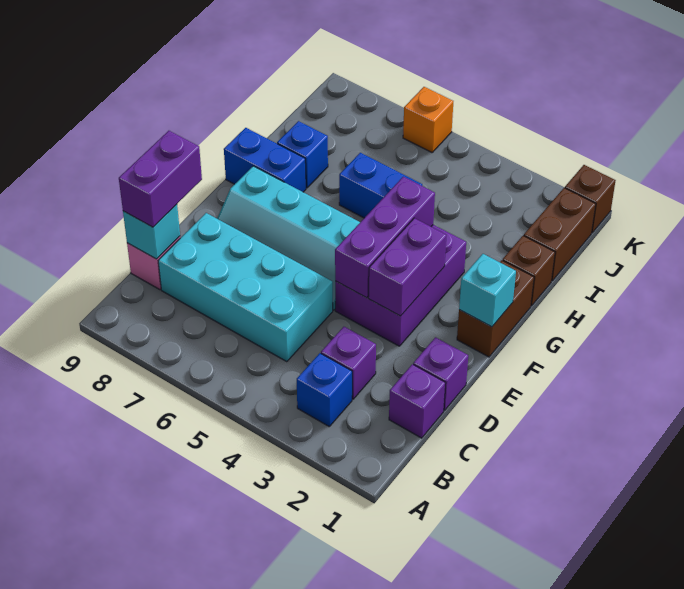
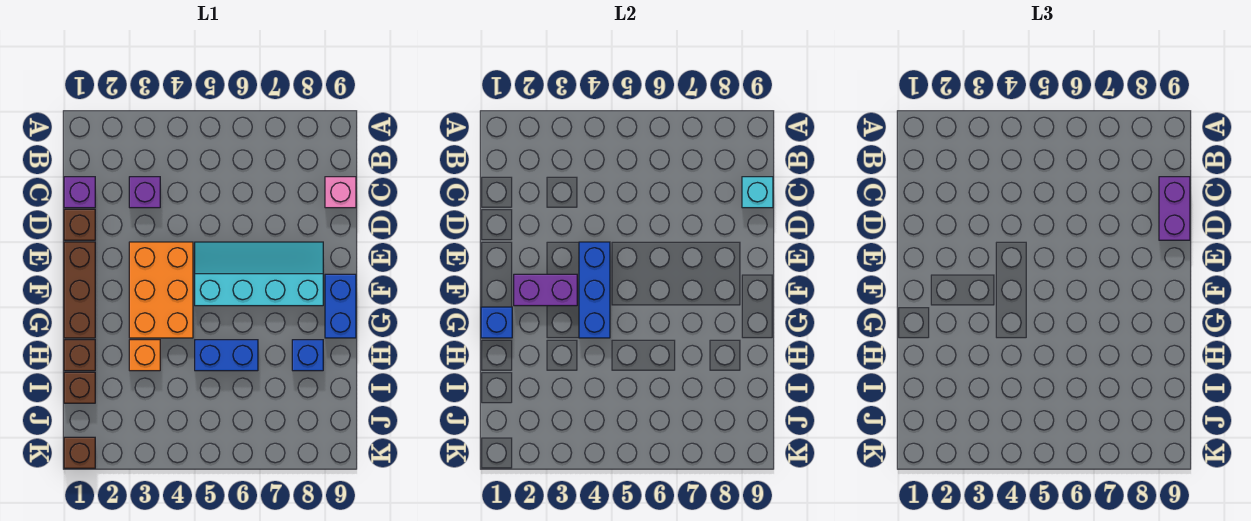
blue brick B3 level 1 -> blue brick G1 level 2
cyan brick C5:D8 level 1 -> none
purple brick D1 level 1 -> brown brick D1 level 1
purple brick E3:G4 level 1 -> orange brick E3:G4 level 1
purple brick E3:F3 level 2 -> purple brick F2:F3 level 2
purple brick E4:G4 level 2 -> blue brick E4:G4 level 2
brown brick F1:G1 level 1 -> brown brick E1:G1 level 1
cyan brick F1 level 2 -> none
blue brick G8:G9 level 1 -> blue brick F9:G9 level 1
brown brick I1:J1 level 1 -> brown brick I1 level 1
orange brick K6 level 1 -> orange brick H3 level 1

